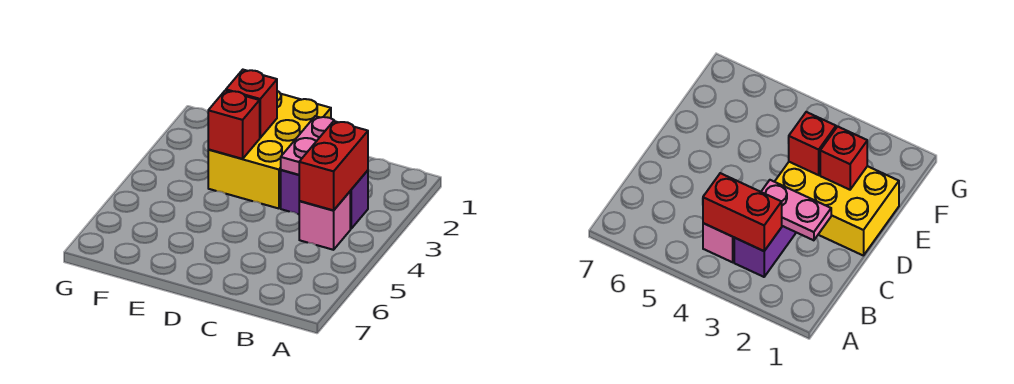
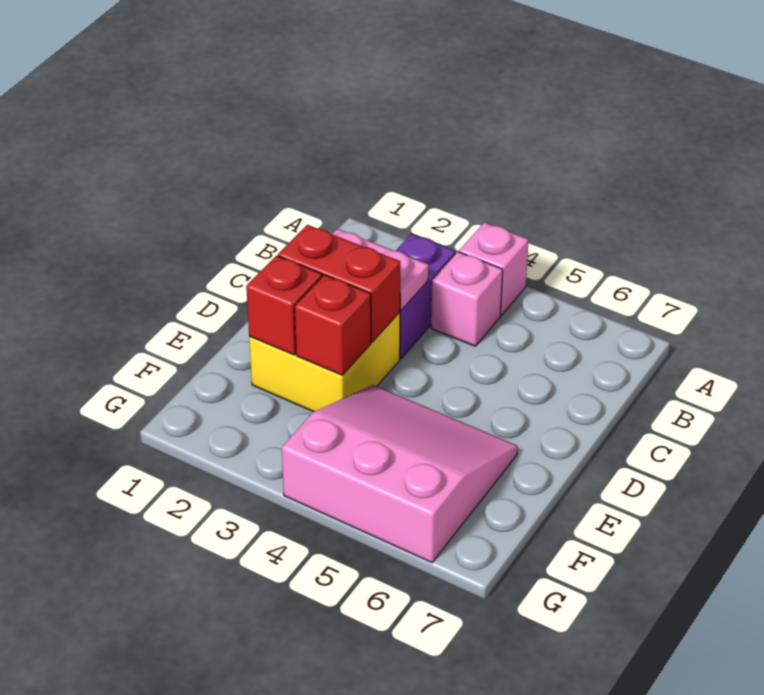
none -> pink brick A4 level 1
red brick B3:B4 level 2 -> red brick D2:D3 level 2
yellow brick D1:E3 level 1 -> yellow brick D2:E3 level 1
none -> pink slope E4:G6 level 1 top G

